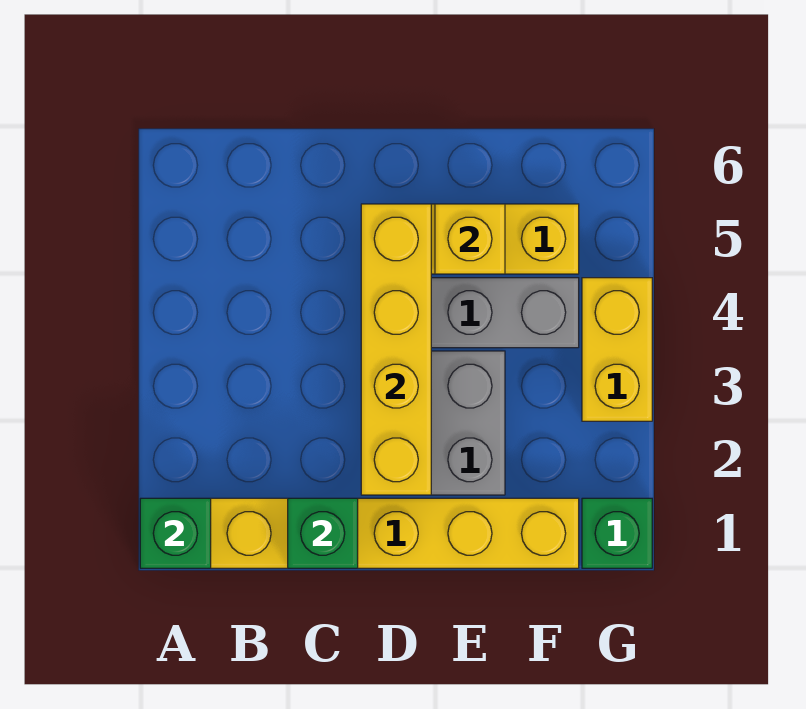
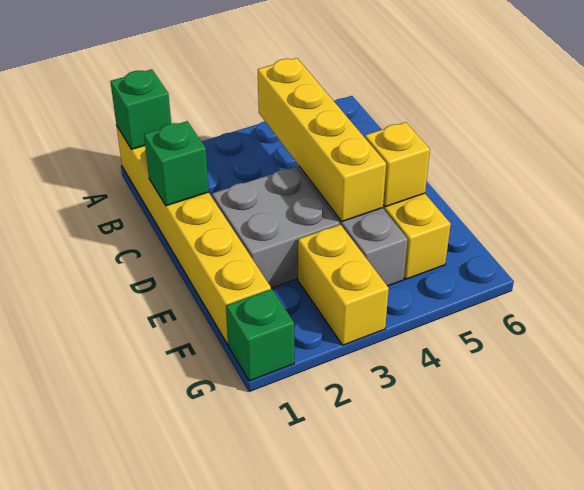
yellow brick D2:D5 level 2 -> yellow brick B4:E4 level 2
yellow brick G3:G4 level 1 -> yellow brick F3:G3 level 1

